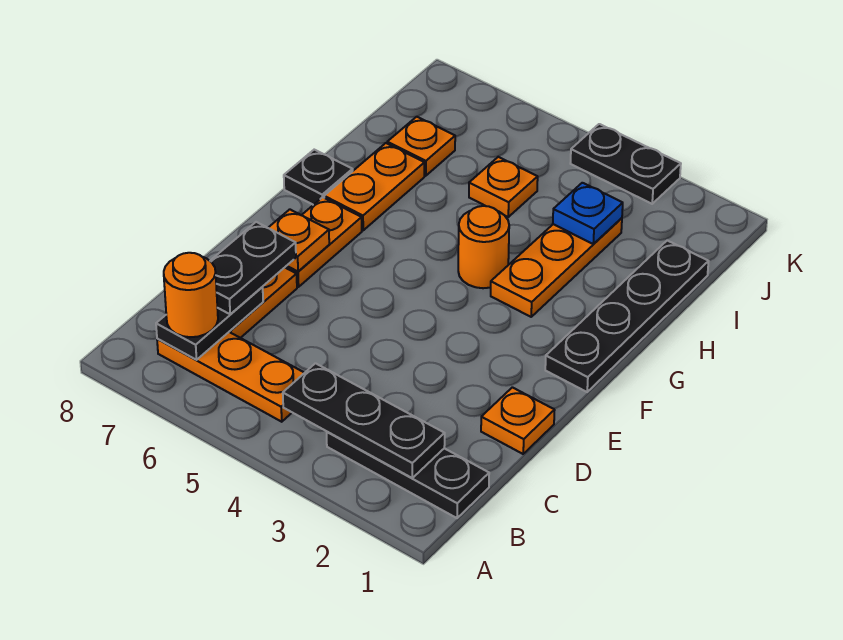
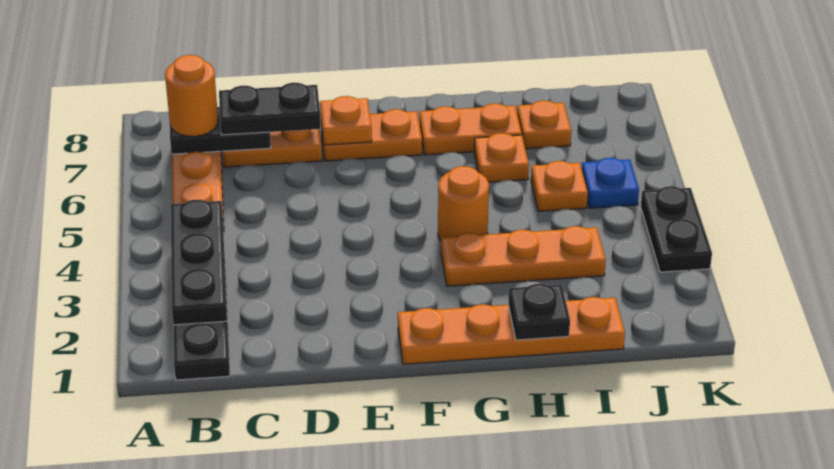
orange plate D1 level 1 -> orange plate H6 level 1
black plate F1:I1 level 1 -> orange plate F1:I1 level 1
black plate G8 level 1 -> black plate H1 level 2
blue plate I3 level 2 -> blue plate J5 level 1

